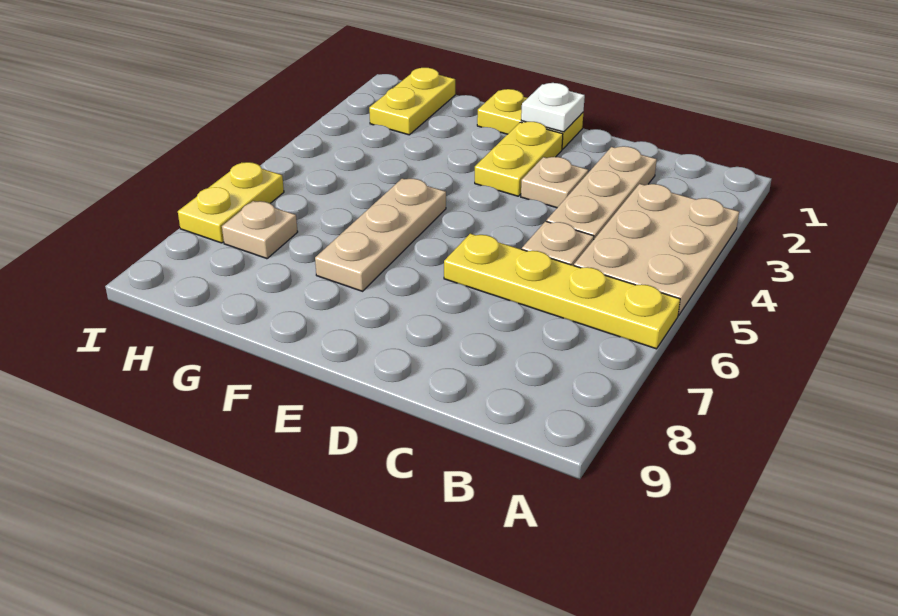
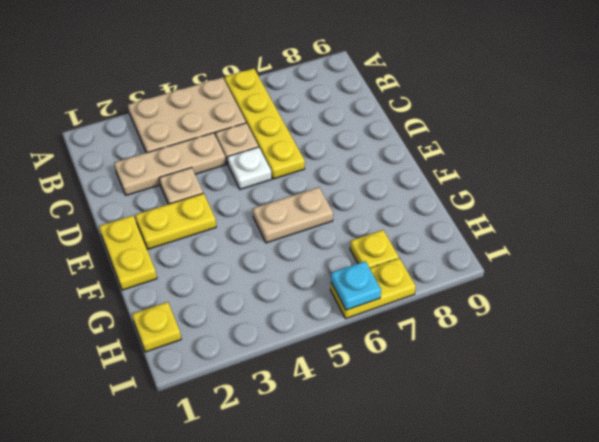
white plate E1 level 2 -> white plate D5 level 1
tan plate F5:F7 level 1 -> tan plate F5:F6 level 1
yellow plate H1:H2 level 1 -> yellow plate H1 level 1
tan plate H7 level 1 -> yellow plate H7 level 1
none -> cyan plate I6 level 2

